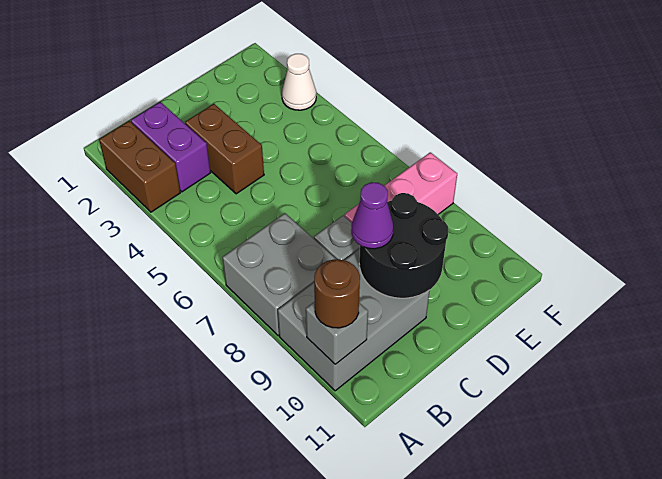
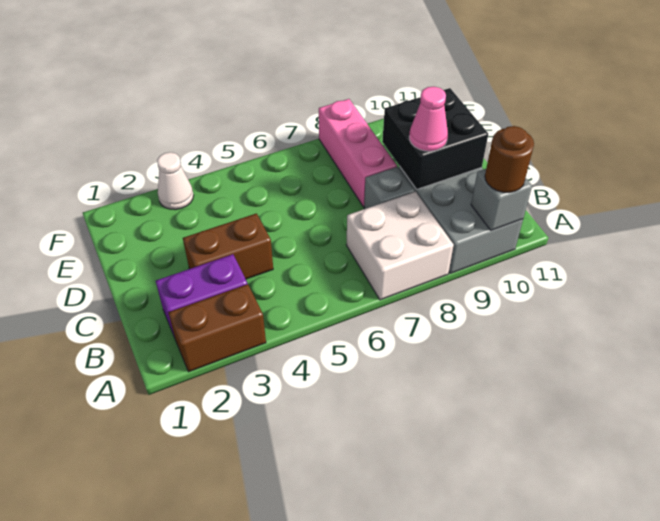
grey brick A7:B8 level 1 -> white brick A7:B8 level 1
black round brick C9:D10 level 2 -> black brick C9:D10 level 2
purple cone C9 level 3 -> pink cone C9 level 3

